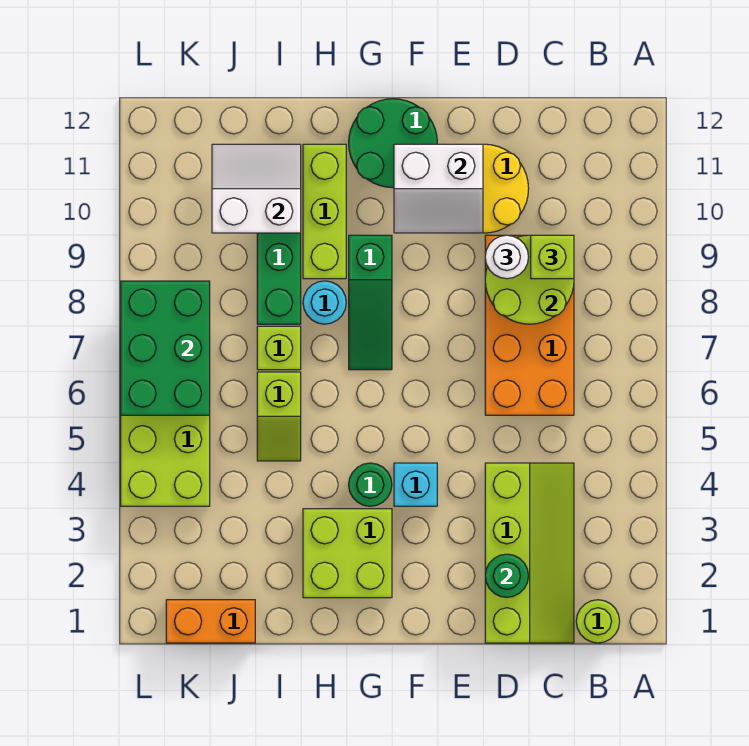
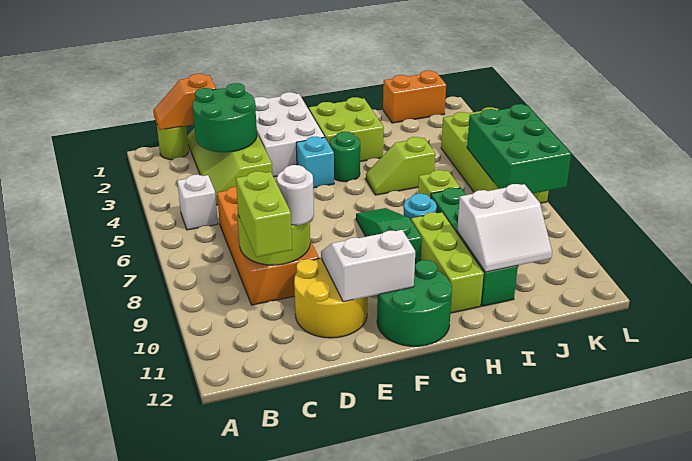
none -> orange slope B1:C1 level 2 top C
none -> white brick B5 level 1
lime brick C9 level 3 -> lime brick C9:C10 level 3
green round brick D2 level 2 -> green round brick C2:D3 level 2
none -> white brick E1:F3 level 1
lime slope I5:I6 level 1 top 6 -> lime slope H5:I5 level 1 top I

